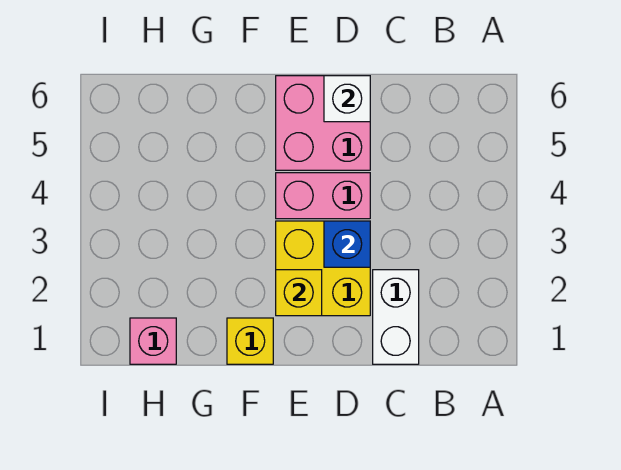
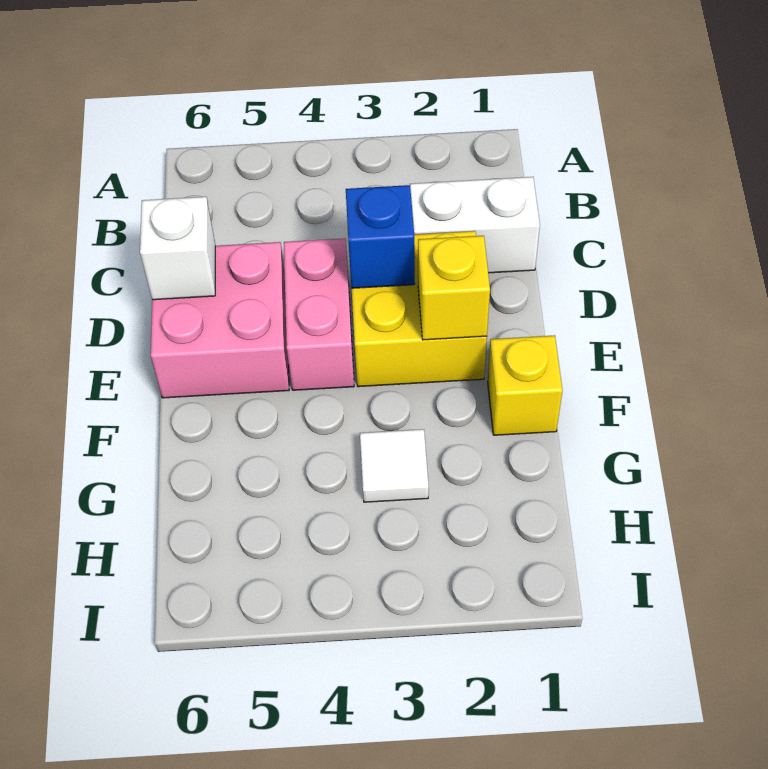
none -> white tile G3 level 1
pink brick H1 level 1 -> none

